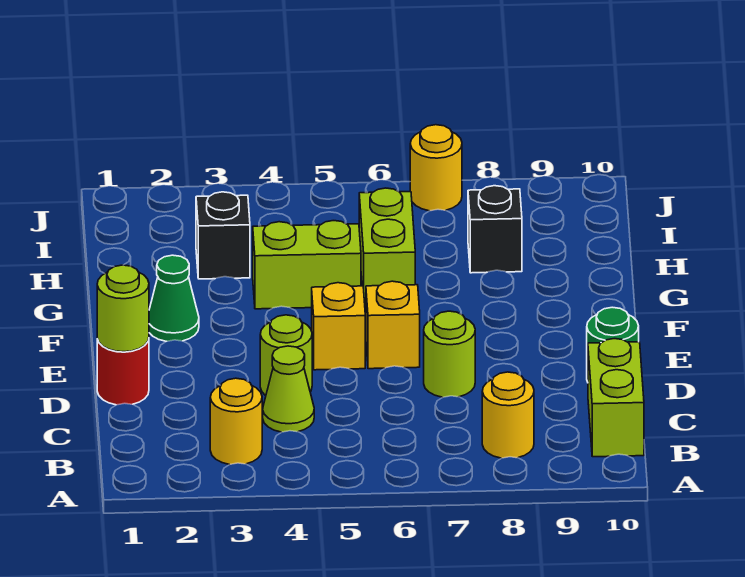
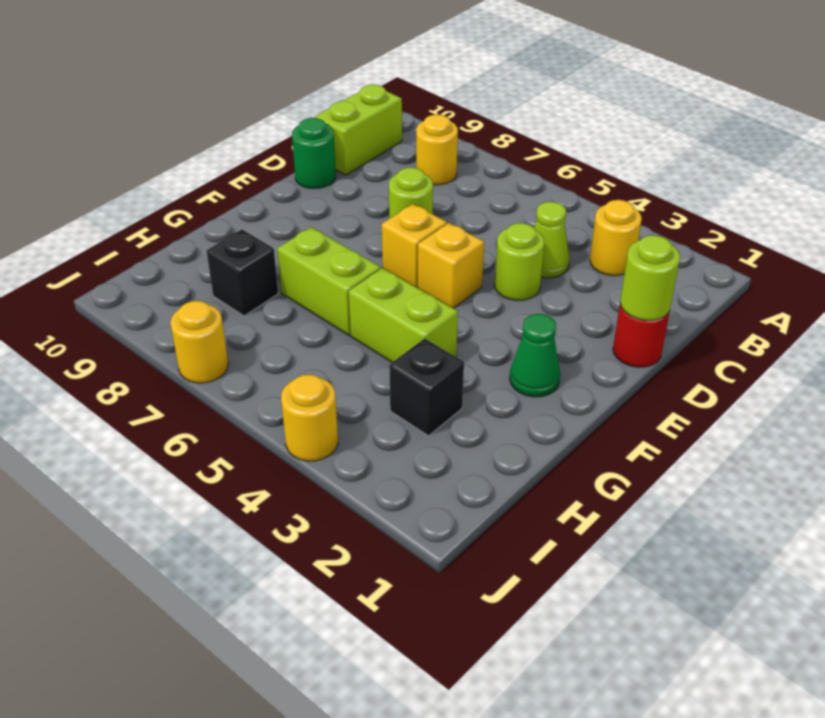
lime brick G6:H6 level 1 -> lime brick G6:G7 level 1
none -> yellow round brick J4 level 1

